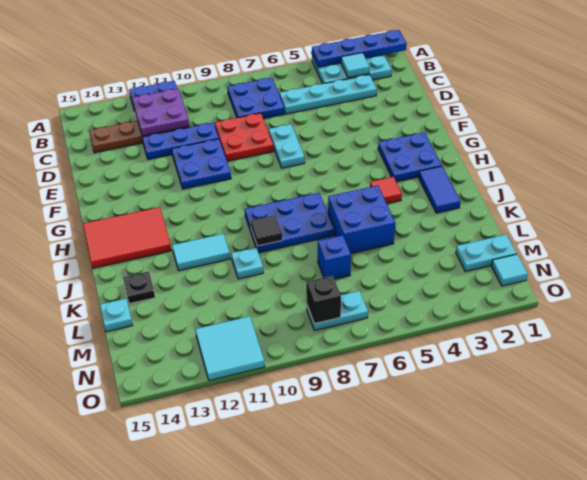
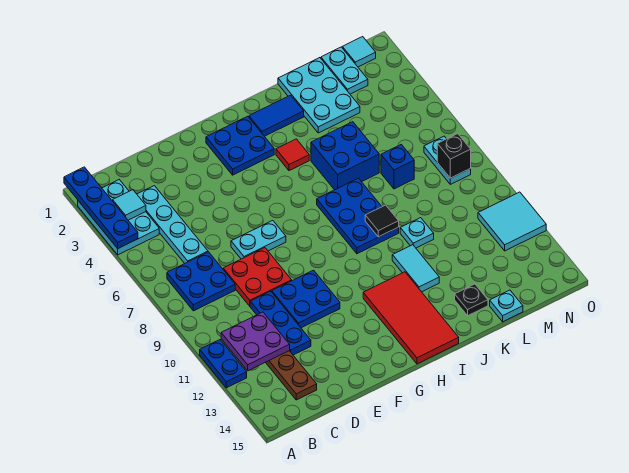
red tile H13:I15 level 1 -> red tile H12:I15 level 1
none -> cyan plate K1:L3 level 1

